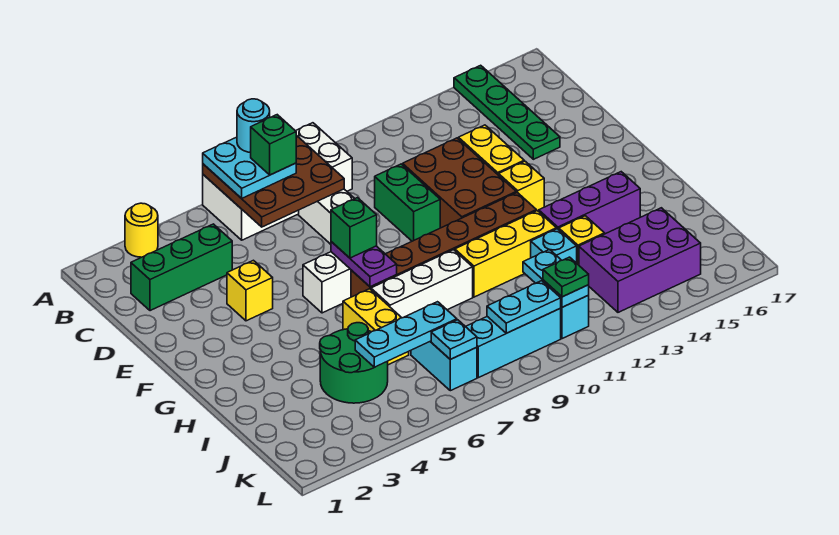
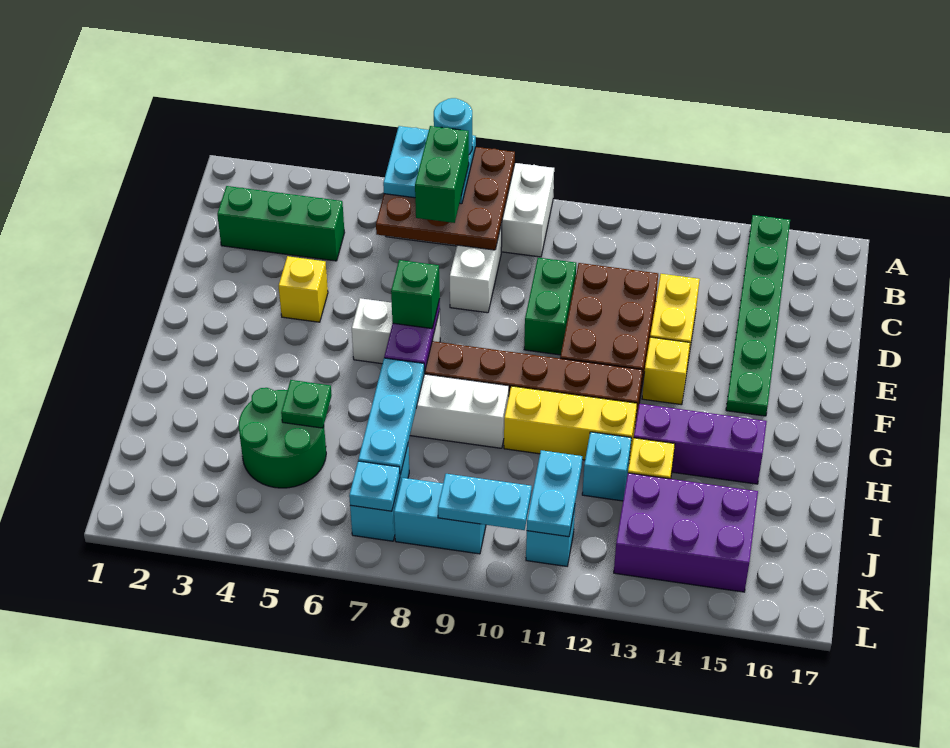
yellow round brick A3 level 1 -> none
green plate A15:D15 level 1 -> green plate A15:F15 level 1
green brick B7 level 4 -> green brick B7:C7 level 4
yellow brick H6:I6 level 1 -> none
cyan plate J5:J7 level 2 -> cyan plate H7:J7 level 2
cyan brick K8:K10 level 1 -> cyan brick K8:K9 level 1
green plate K11 level 3 -> green plate I5 level 2

